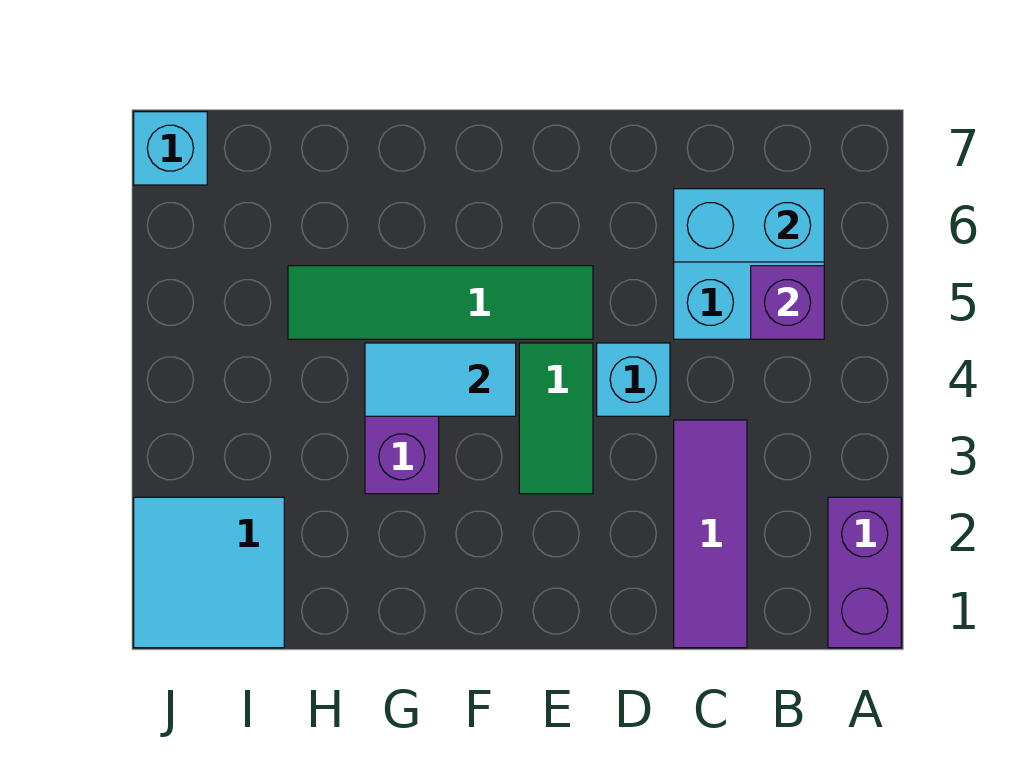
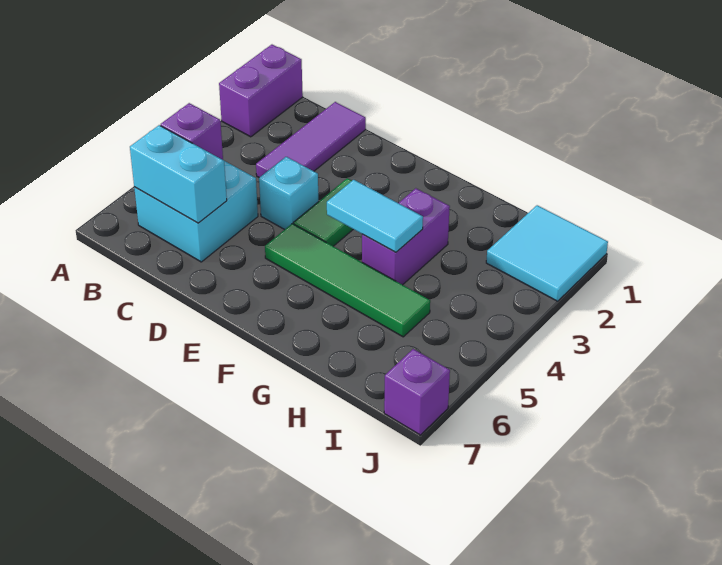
cyan brick J7 level 1 -> purple brick J7 level 1

